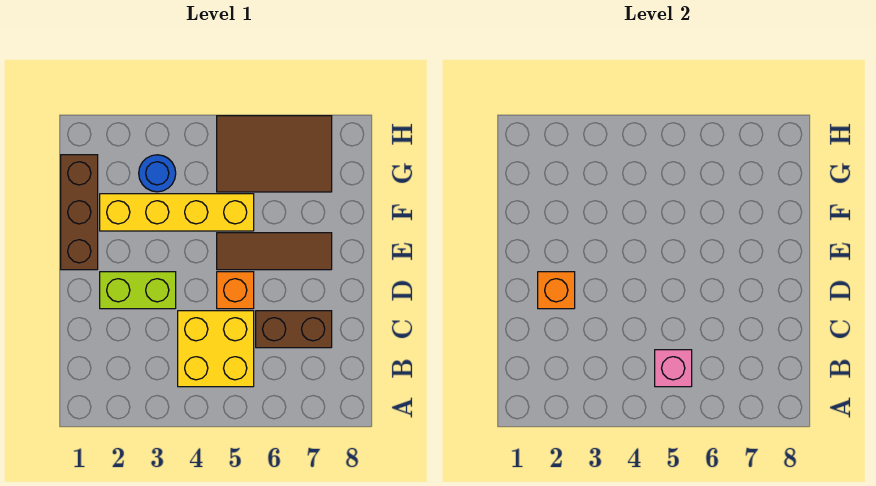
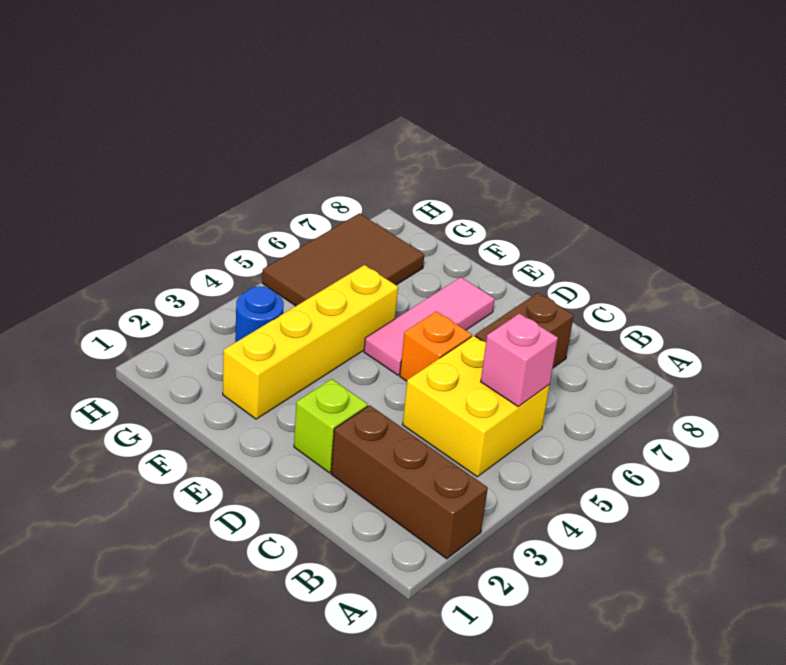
lime brick D2:D3 level 1 -> lime brick D2 level 1
orange brick D2 level 2 -> none
brown brick E1:G1 level 1 -> brown brick A2:C2 level 1
brown tile E5:E7 level 1 -> pink tile E5:E7 level 1

